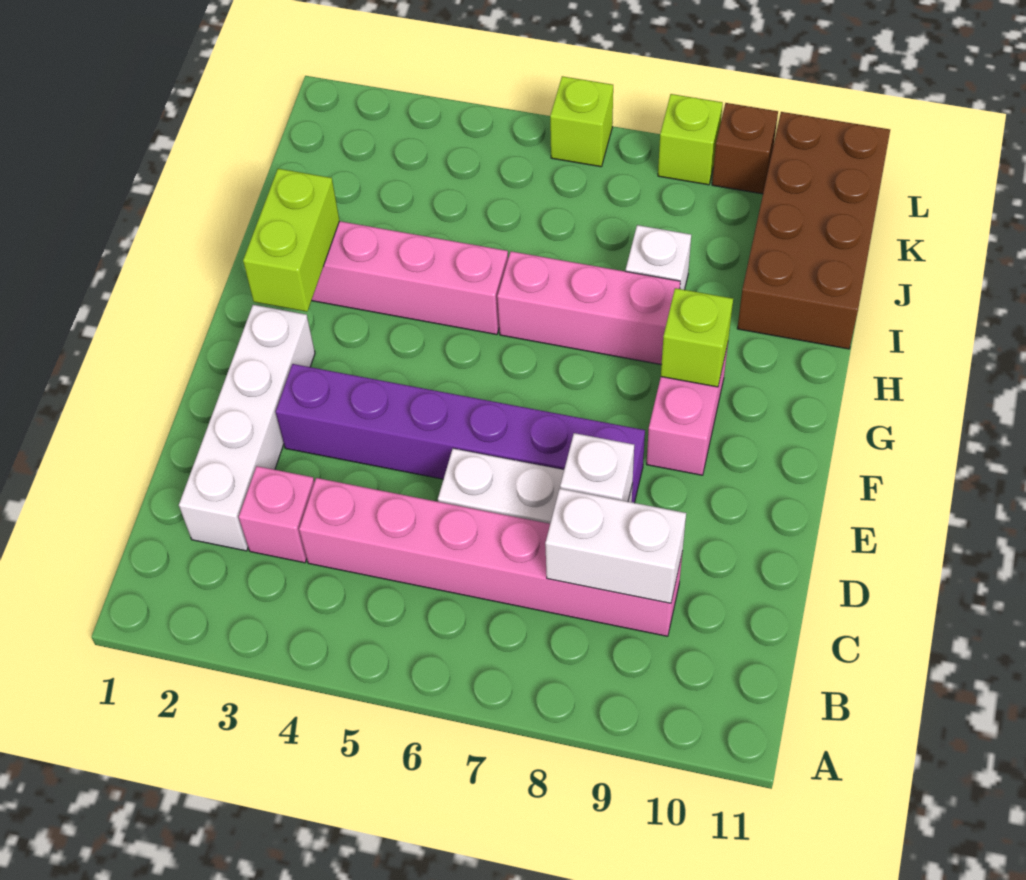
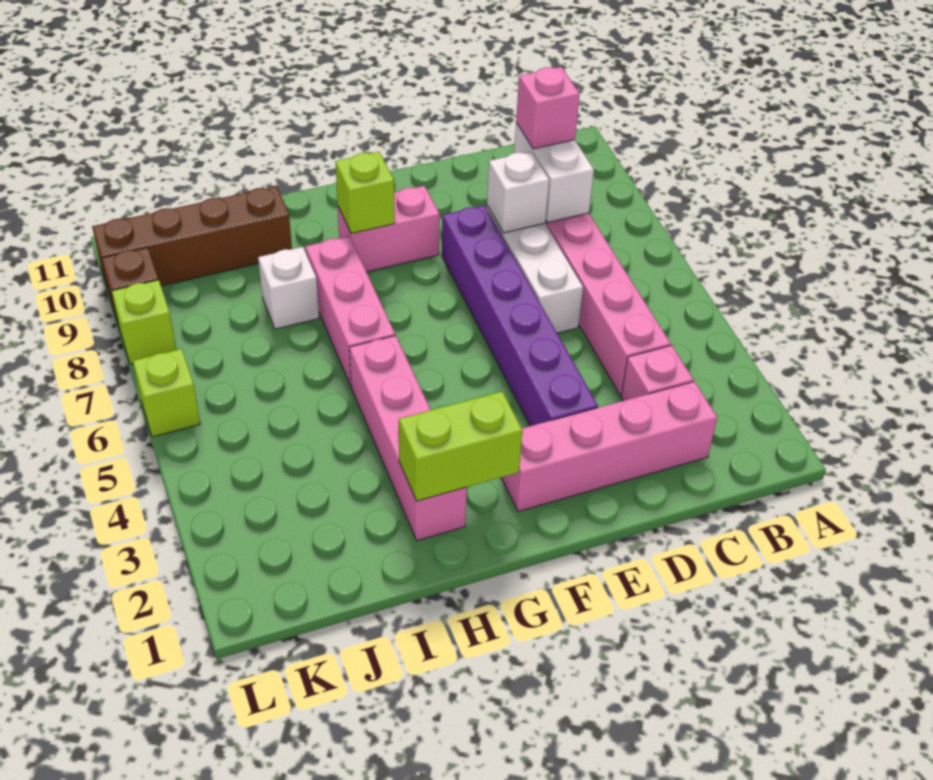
white brick C2:F2 level 1 -> pink brick C2:F2 level 1
none -> pink brick C9 level 3
brown brick I10:L11 level 1 -> brown brick I10:L10 level 1

